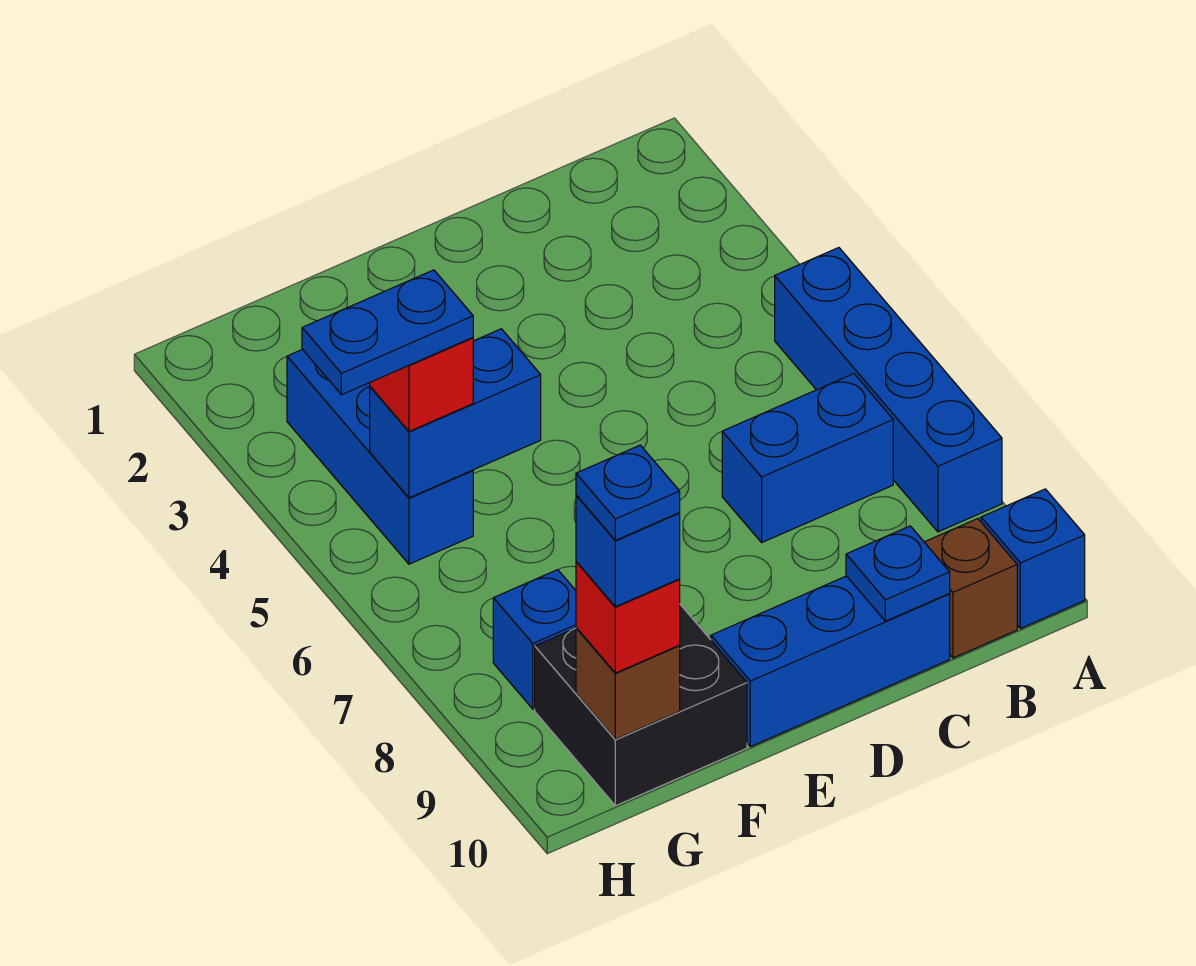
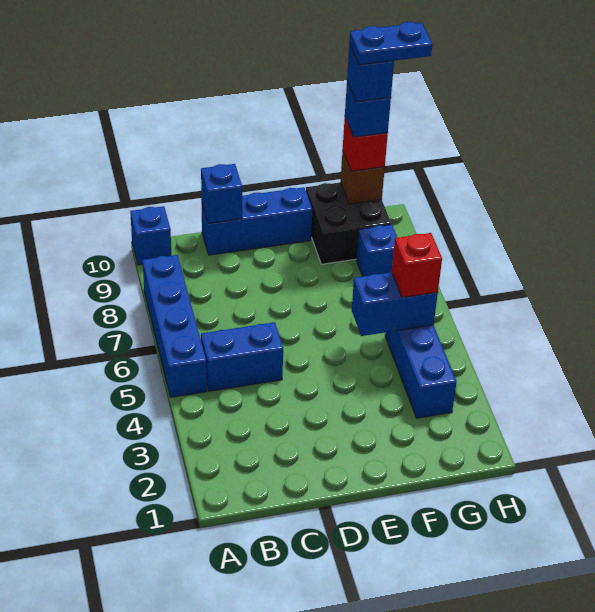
blue brick B7:C7 level 1 -> blue brick B5:C5 level 1
brown brick B10 level 1 -> none
blue plate C10 level 2 -> blue brick C10 level 2
blue plate G5:H5 level 4 -> blue plate G10:H10 level 6
blue plate G10 level 5 -> blue brick G10 level 5

